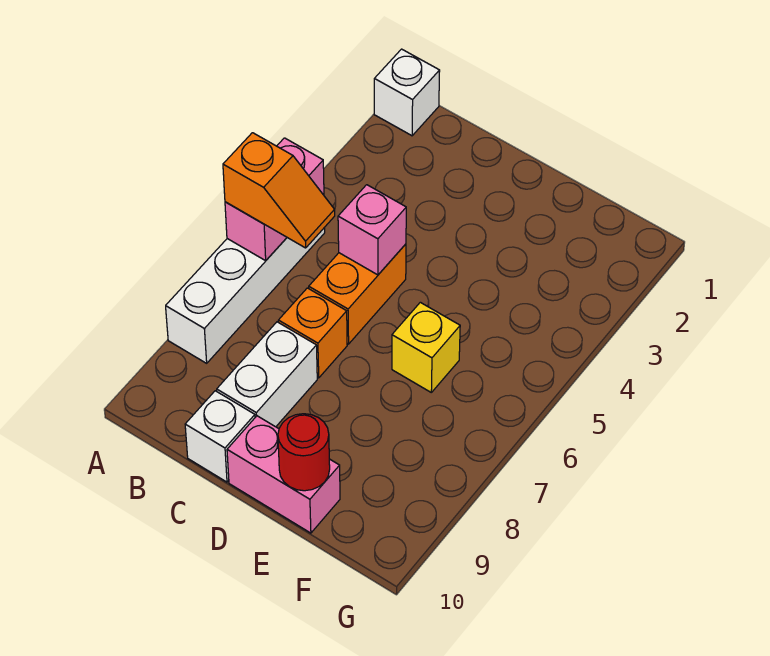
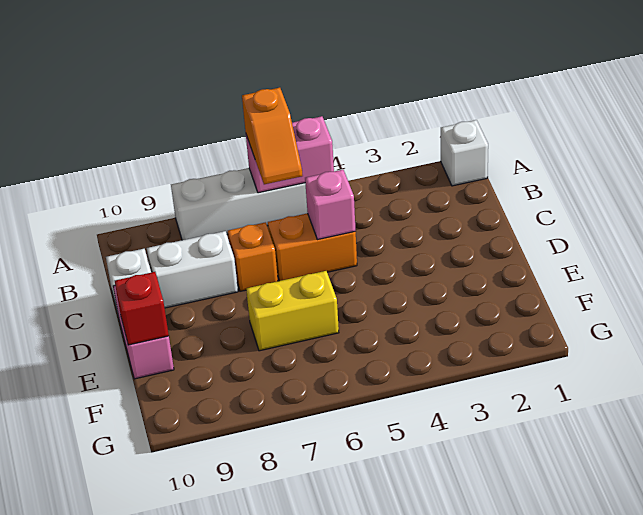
yellow brick E6 level 1 -> yellow brick E6:E7 level 1
red round brick E10 level 2 -> red brick E10 level 2

